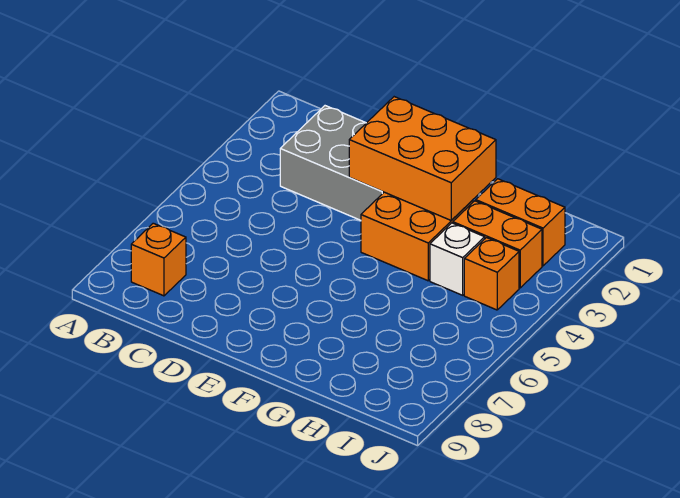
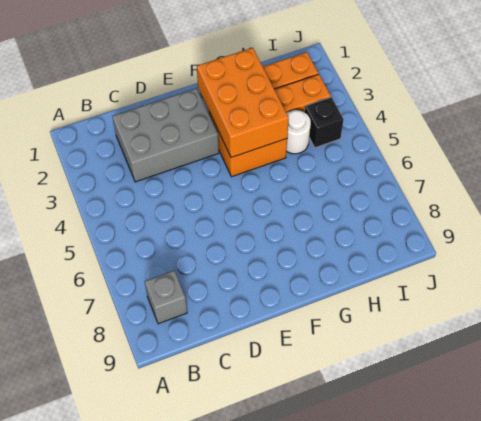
orange brick B8 level 1 -> grey brick B8 level 1
orange brick E2:G3 level 2 -> orange brick F2:G4 level 2
white brick H4 level 1 -> white round brick H4 level 1
orange brick I4 level 1 -> black brick I4 level 1

